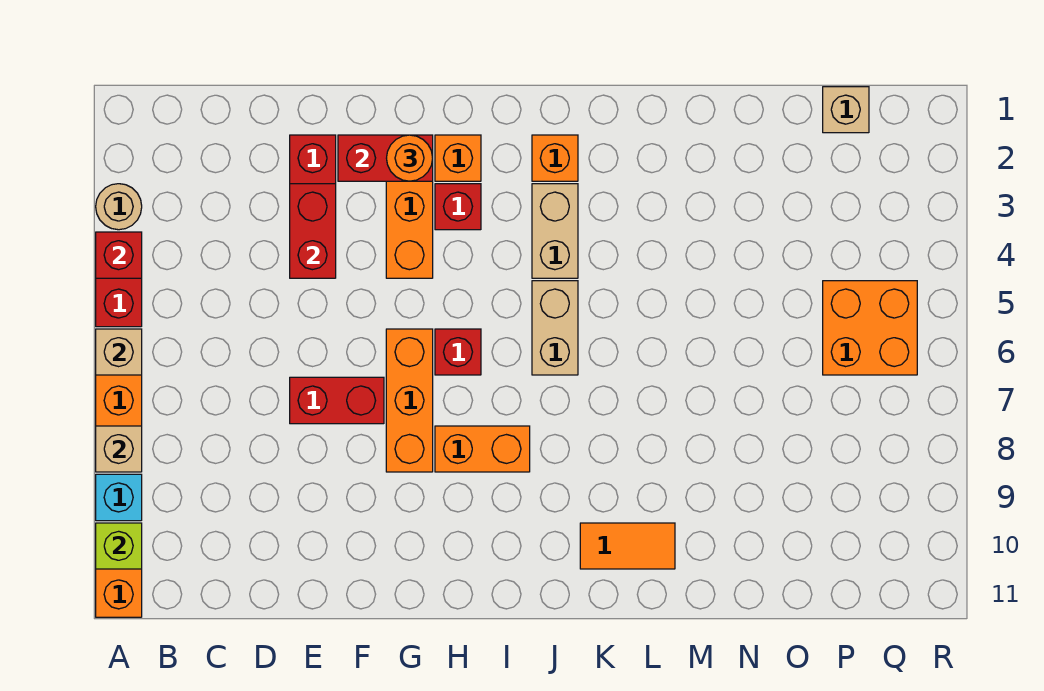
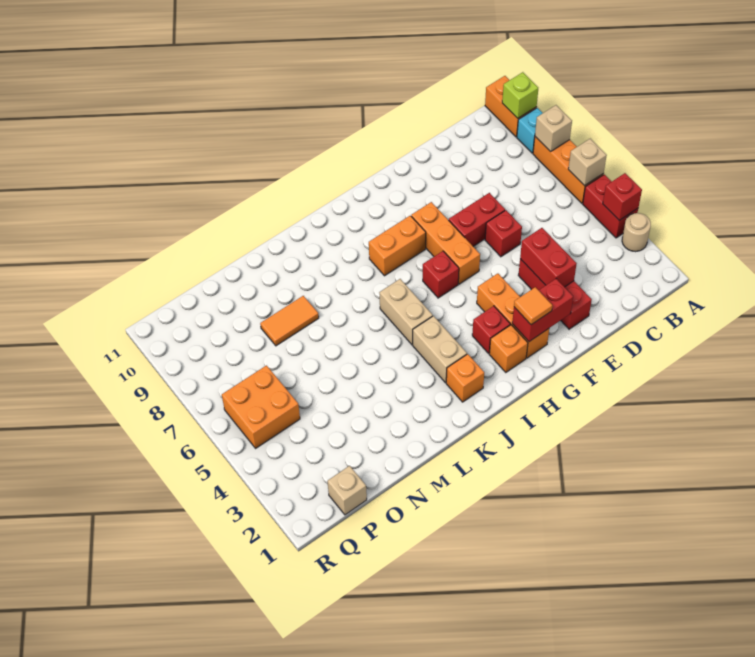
none -> red brick E6 level 1
orange round brick G2 level 3 -> orange tile G2 level 3
orange tile K10:L10 level 1 -> orange tile M8:N8 level 1

